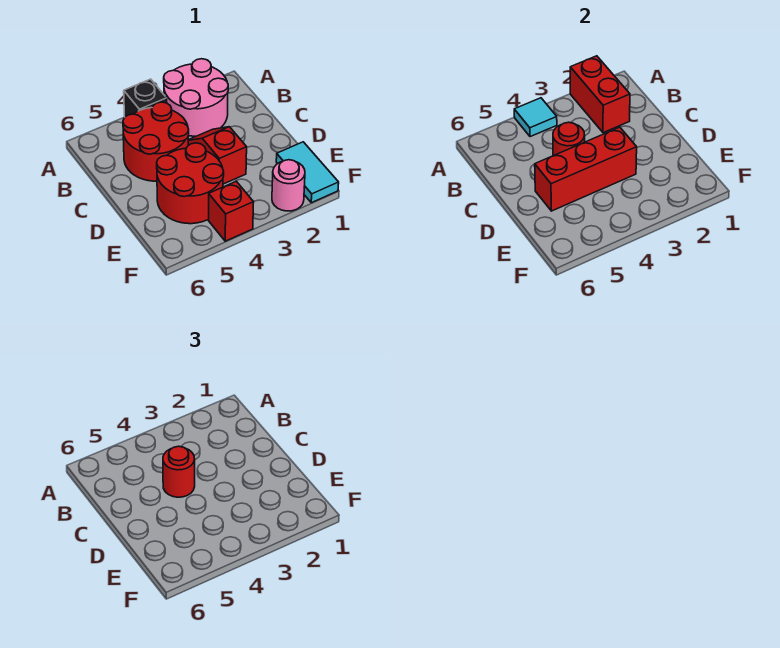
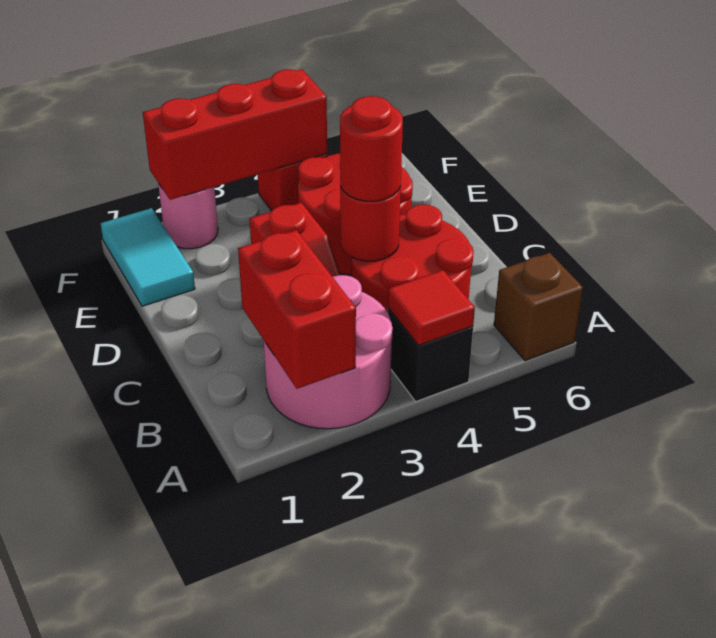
cyan tile A4 level 2 -> red tile A4 level 2
none -> brown brick A6 level 1
red brick D3:D5 level 2 -> red brick F2:F4 level 2

